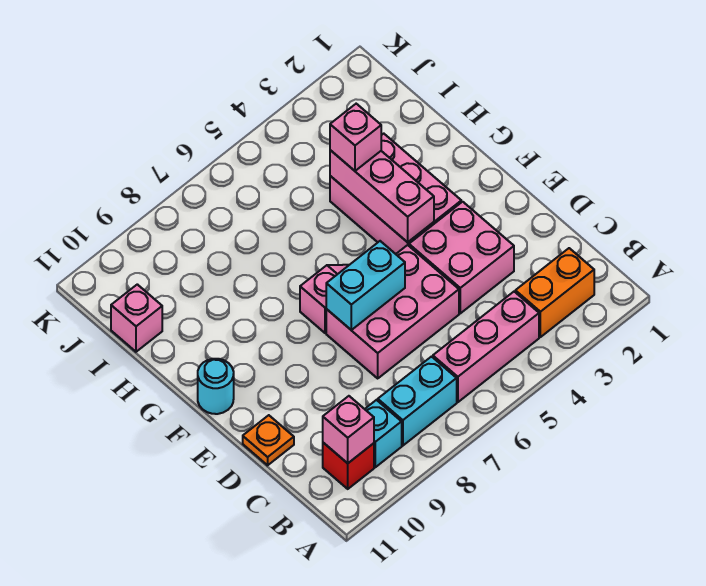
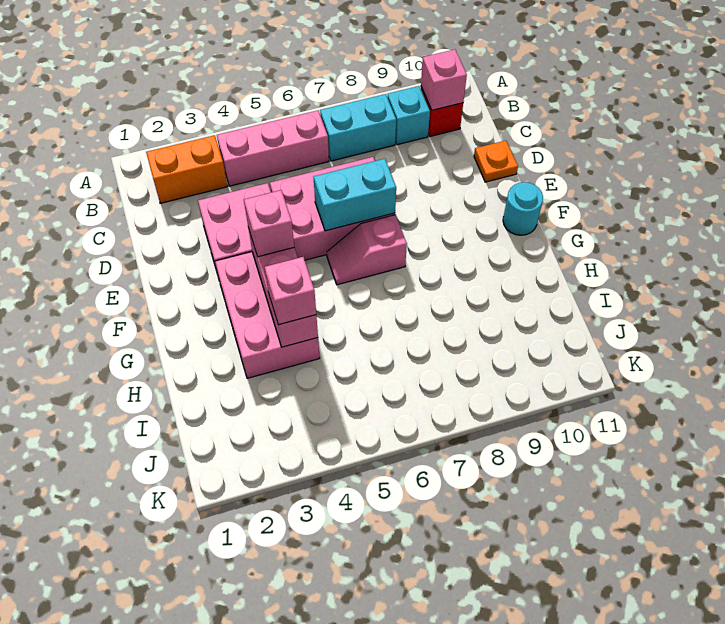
pink brick I11 level 1 -> pink brick F4 level 3

